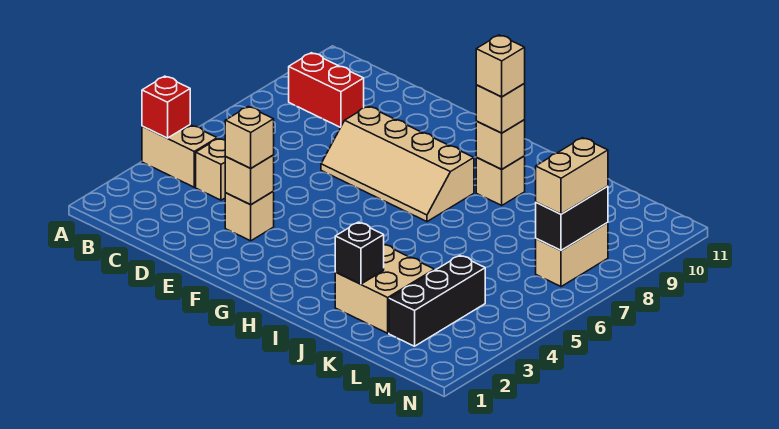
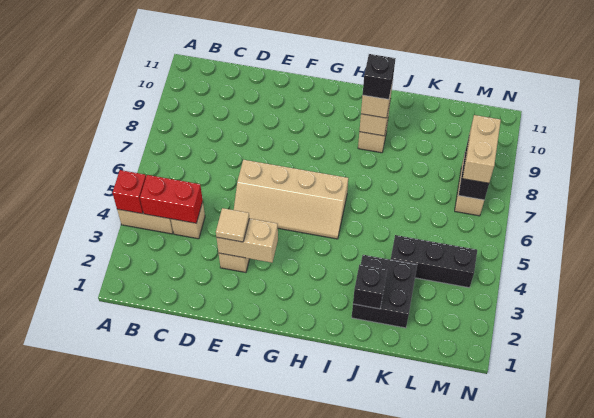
red brick B9:C9 level 1 -> red brick B4:C4 level 2
tan brick E3 level 2 -> tan brick E3:F3 level 2
tan brick E3 level 3 -> tan tile E3 level 3
tan slope E7:H8 level 1 top 8 -> tan slope E5:H6 level 1 top 6
tan brick I9 level 4 -> black brick I9 level 4
tan brick J2:K3 level 1 -> black brick J2:K3 level 1
black brick L2:L4 level 1 -> black brick K4:M4 level 1

